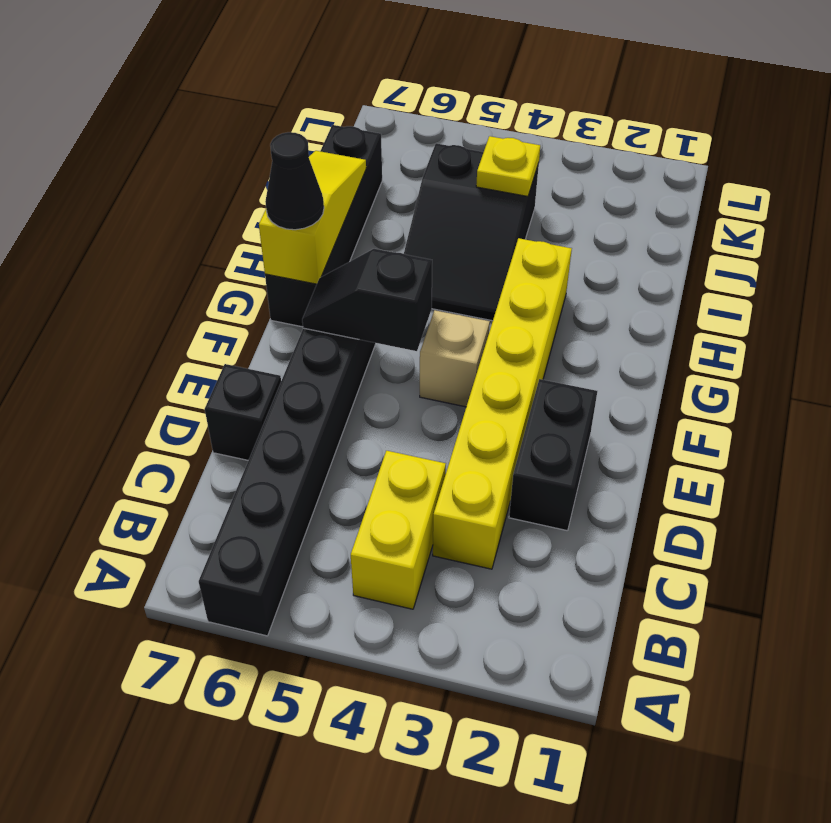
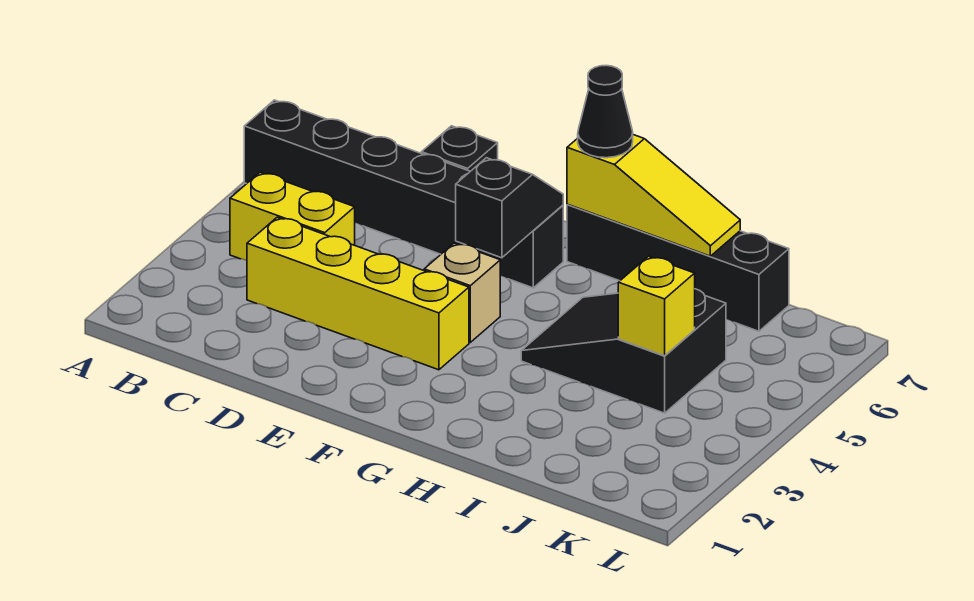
yellow brick C3:H3 level 1 -> yellow brick C3:F3 level 1
black brick D2:E2 level 1 -> none
yellow plate J4 level 2 -> yellow brick J4 level 2

